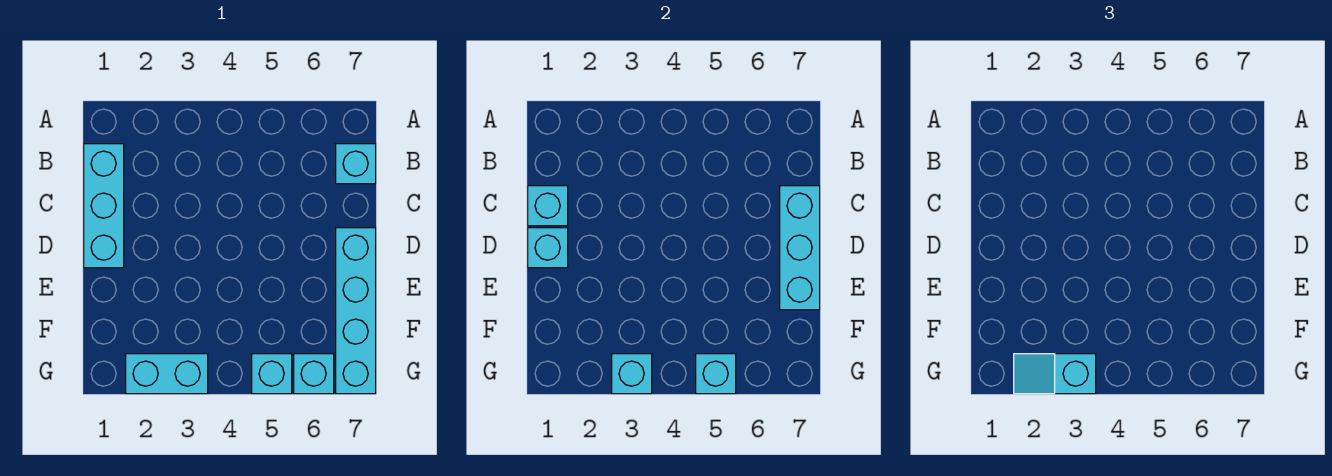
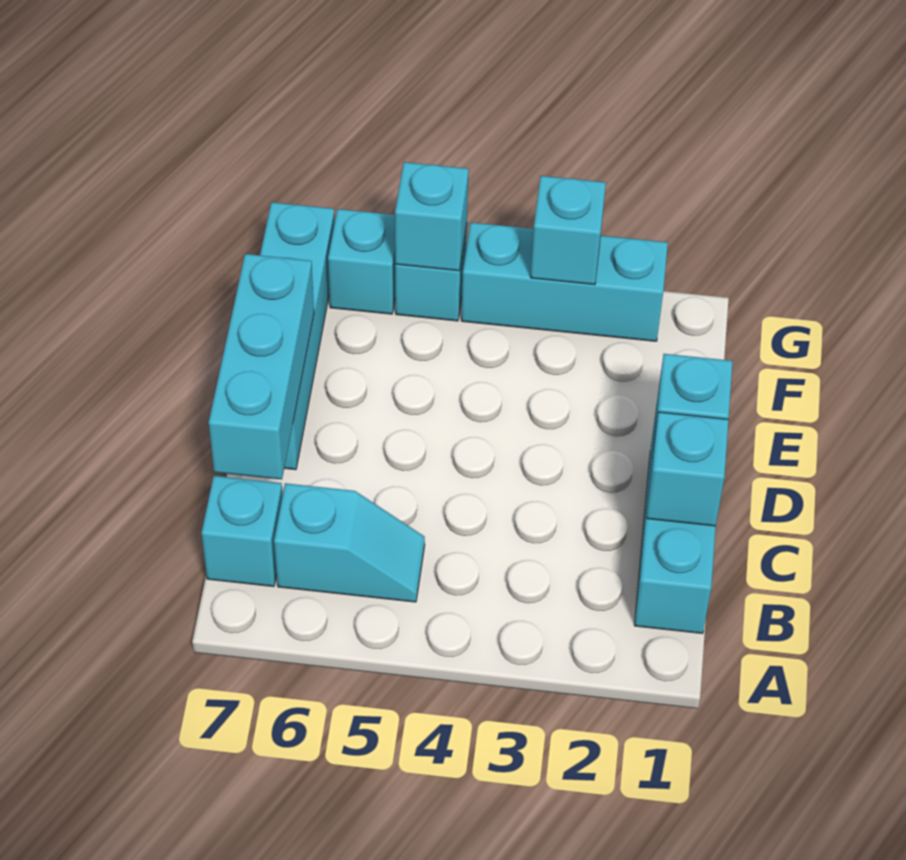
cyan brick G2:G3 level 1 -> cyan brick G2:G4 level 1
cyan slope G2:G3 level 3 top 3 -> cyan slope B5:B6 level 1 top 6

